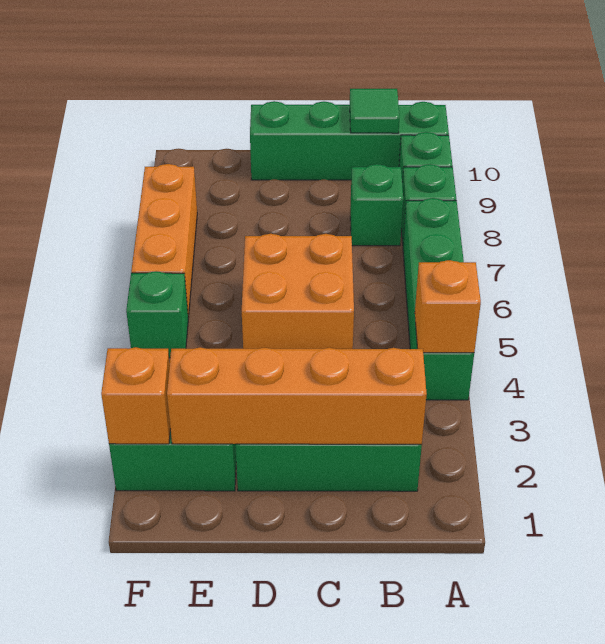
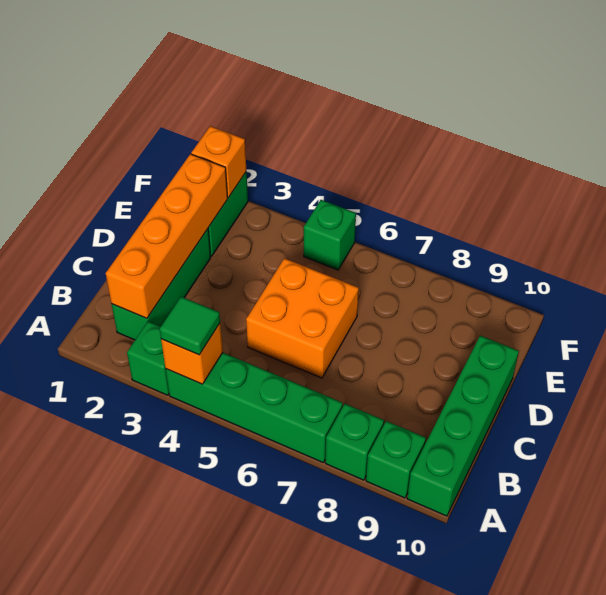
green brick B8 level 1 -> green brick A3 level 1
green tile B10 level 2 -> green tile A4 level 3
orange brick F6:F8 level 1 -> none

